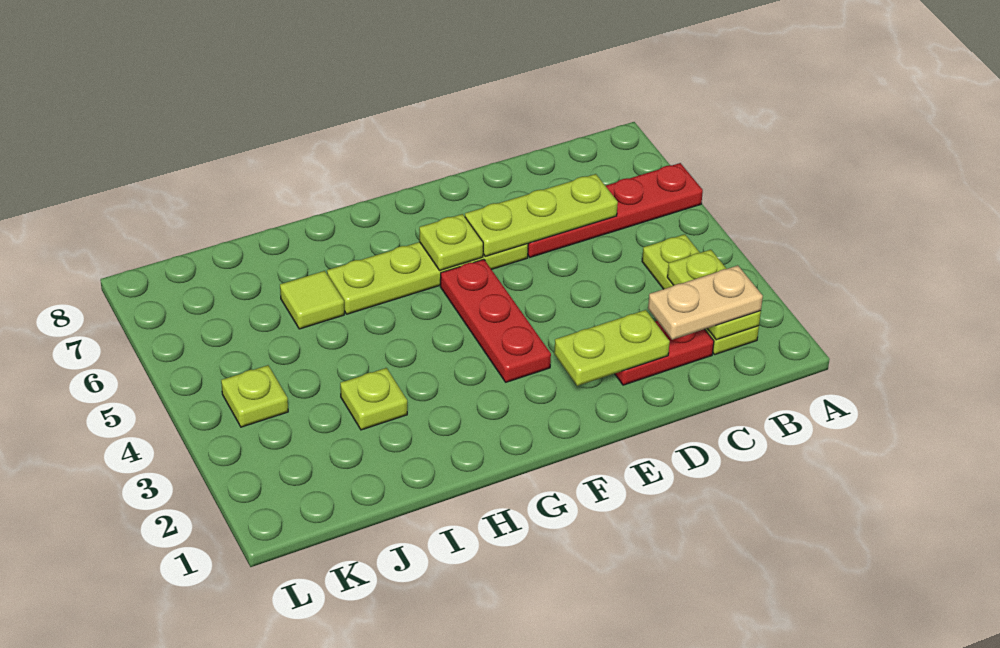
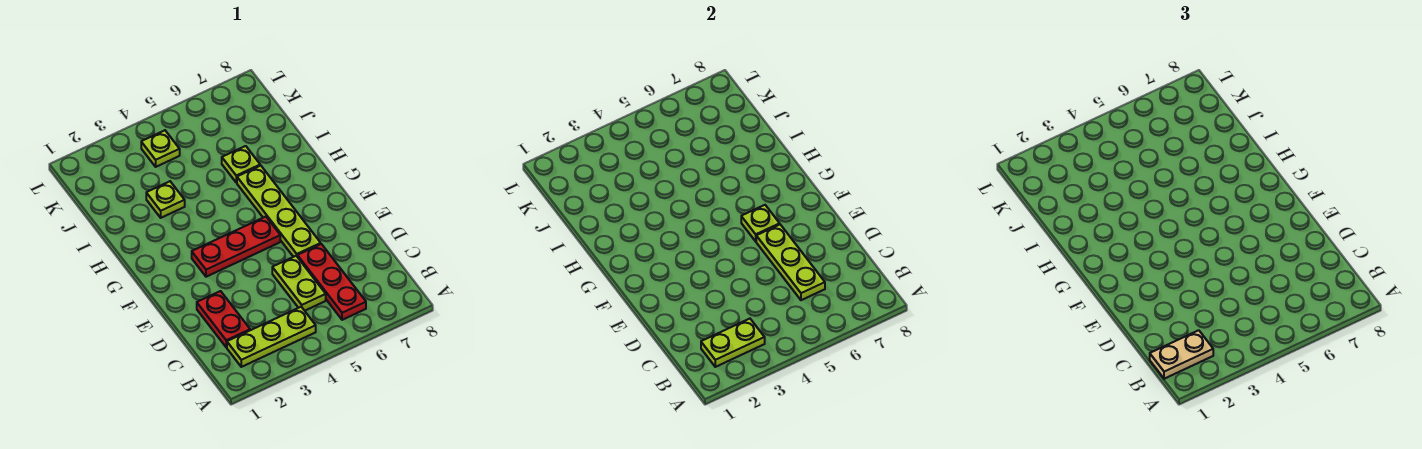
red plate A6:D6 level 1 -> red plate B6:D6 level 1
tan plate B2:C2 level 3 -> tan plate B1:B2 level 3
lime plate D2:E2 level 2 -> lime plate C5:D5 level 1
lime tile I6 level 1 -> lime plate I6 level 1

